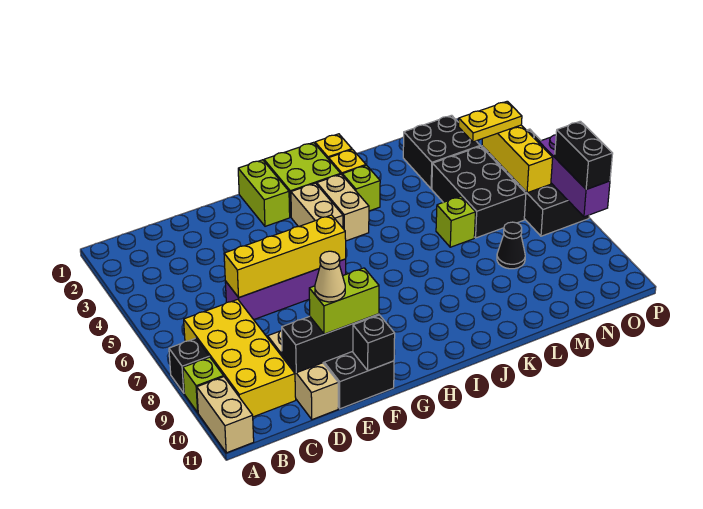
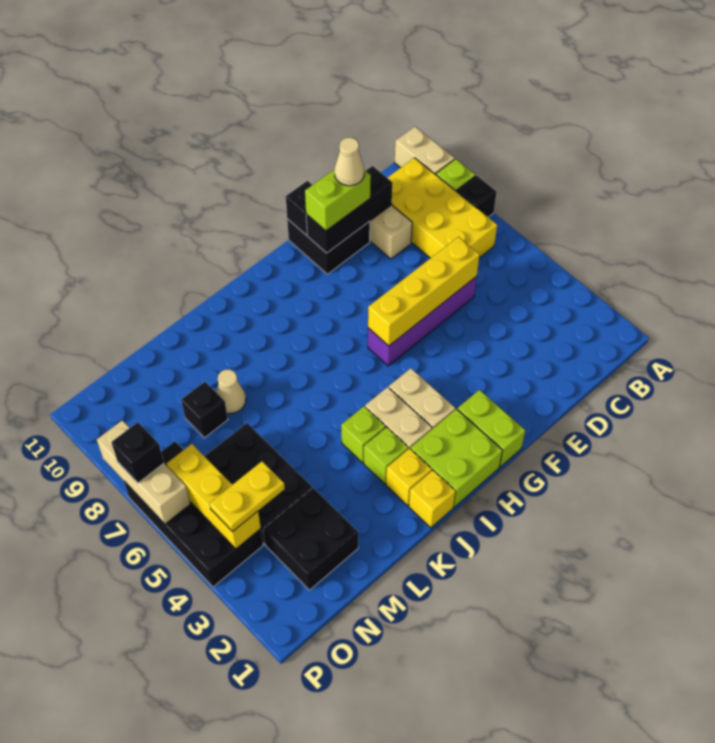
lime brick L6 level 1 -> lime brick J4 level 1
none -> tan cone L8 level 1
black cone M8 level 1 -> black brick M8 level 1
purple brick P6:P8 level 2 -> tan brick P6:P8 level 2
black brick P7:P8 level 3 -> black brick P7 level 3

